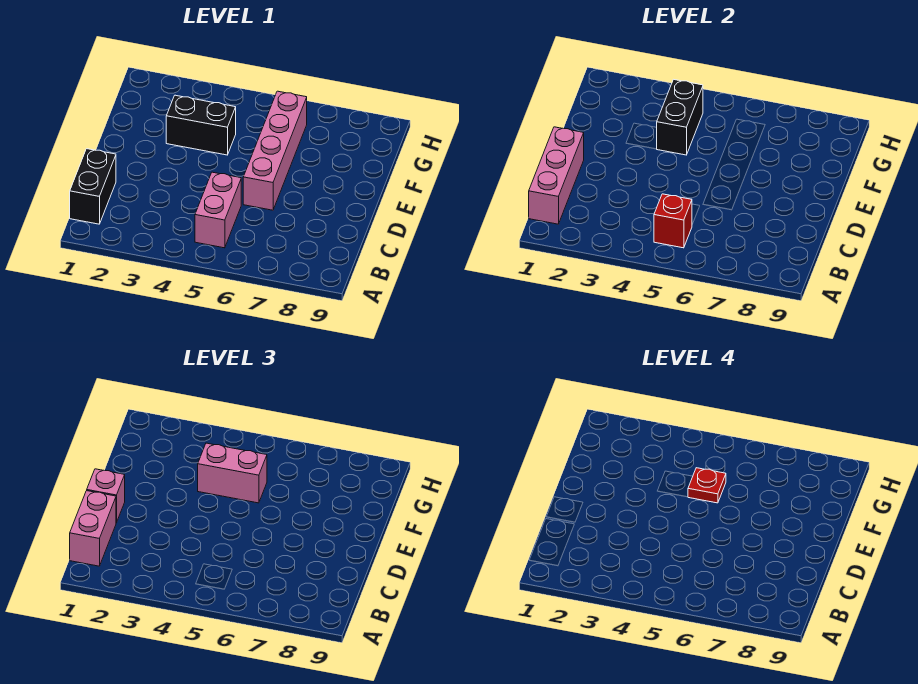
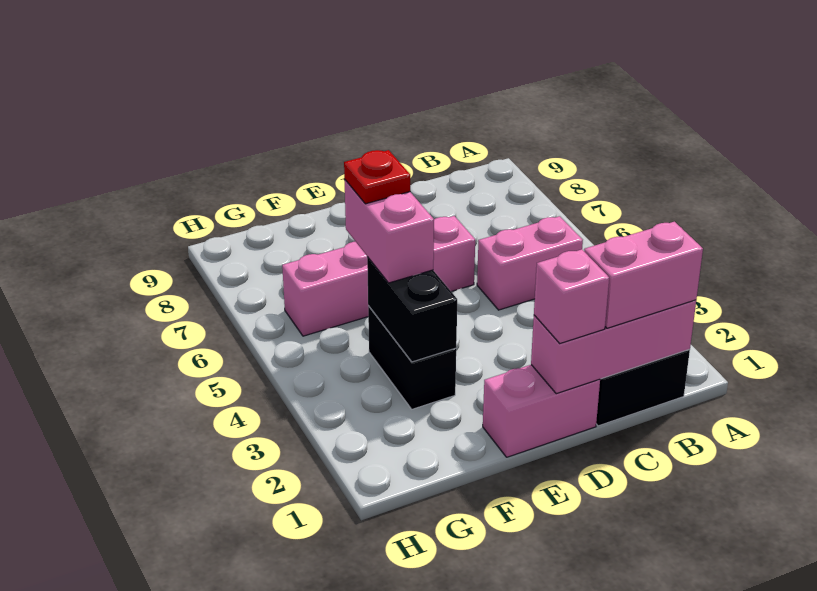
red brick B5 level 2 -> none
none -> pink brick D1:E1 level 1
black brick F4:G4 level 2 -> black brick F3:F4 level 2

